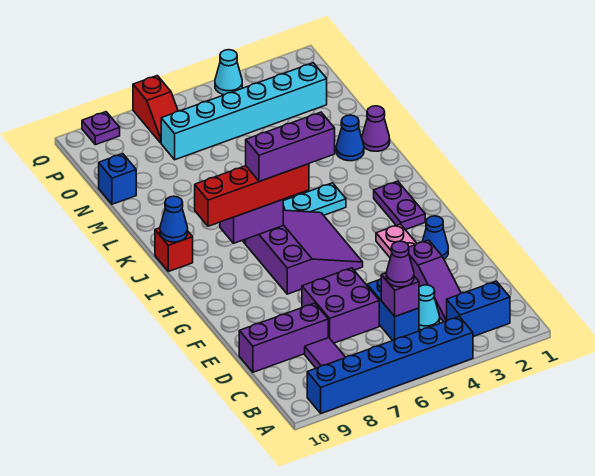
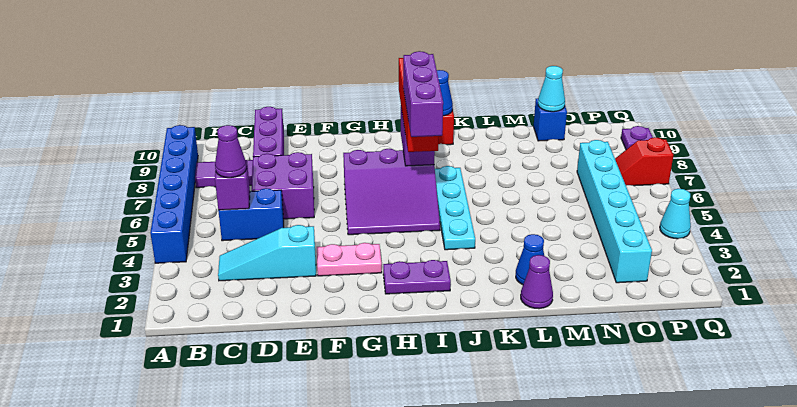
blue brick B2:B3 level 1 -> none
purple slope C3:E3 level 1 top E -> cyan slope C3:E3 level 1 top E
cyan cone C4 level 1 -> cyan cone N10 level 2
blue cone F2 level 1 -> none

